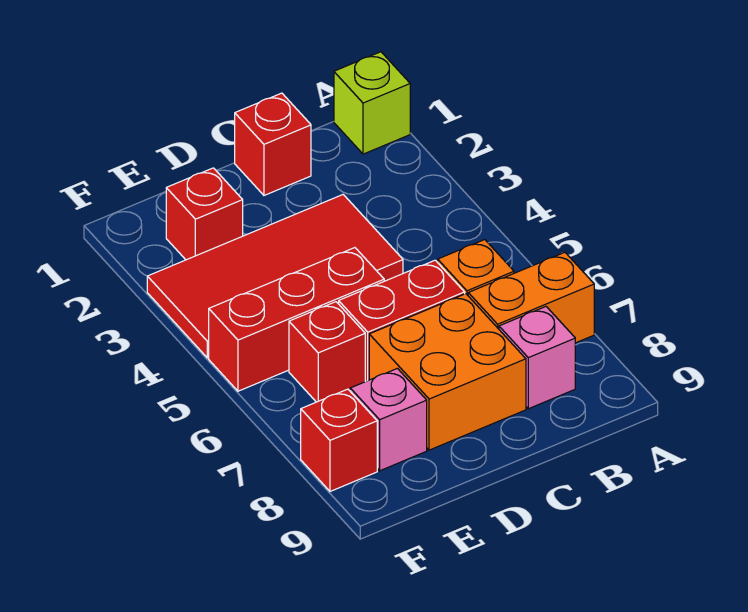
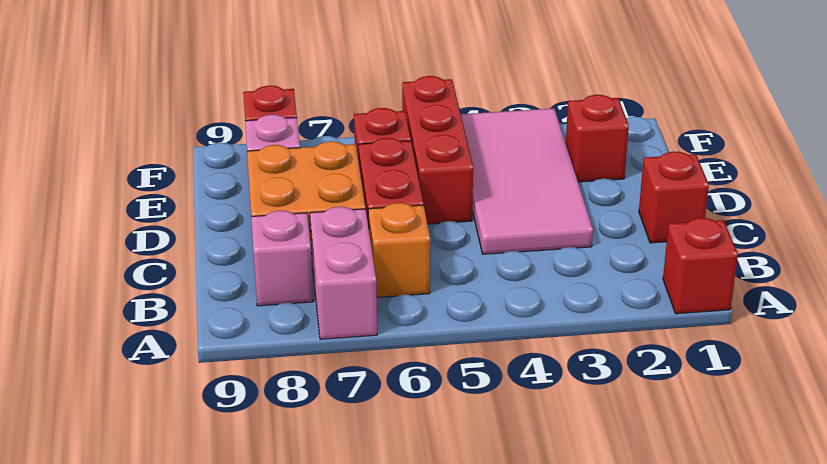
lime brick A1 level 1 -> red brick A1 level 1
orange brick A7:B7 level 1 -> pink brick A7:B7 level 1
red tile C3:F4 level 1 -> pink tile C3:F4 level 1

